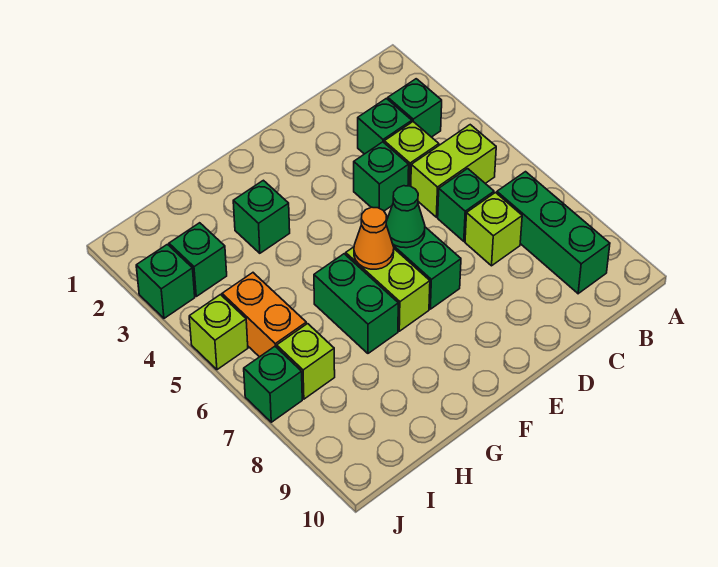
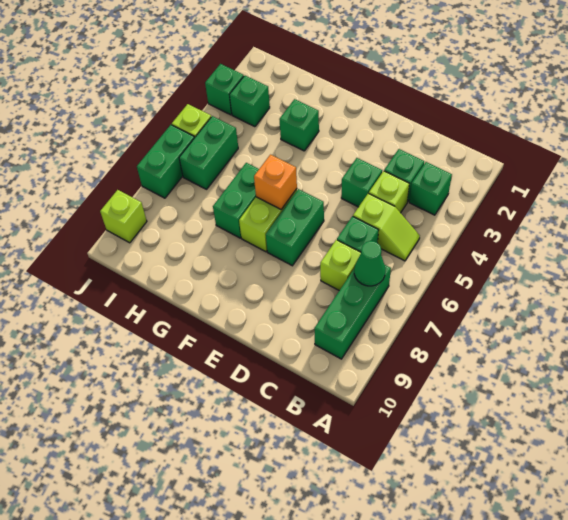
lime brick B5:C5 level 1 -> lime slope B5:C5 level 1 top C
green cone E6 level 2 -> green cone B7 level 2
orange cone F6 level 2 -> orange brick F6 level 2
orange brick I5:I6 level 1 -> green brick I5:I6 level 1
lime brick I7 level 1 -> lime brick J9 level 1
green brick J7 level 1 -> green brick J6:J7 level 1

